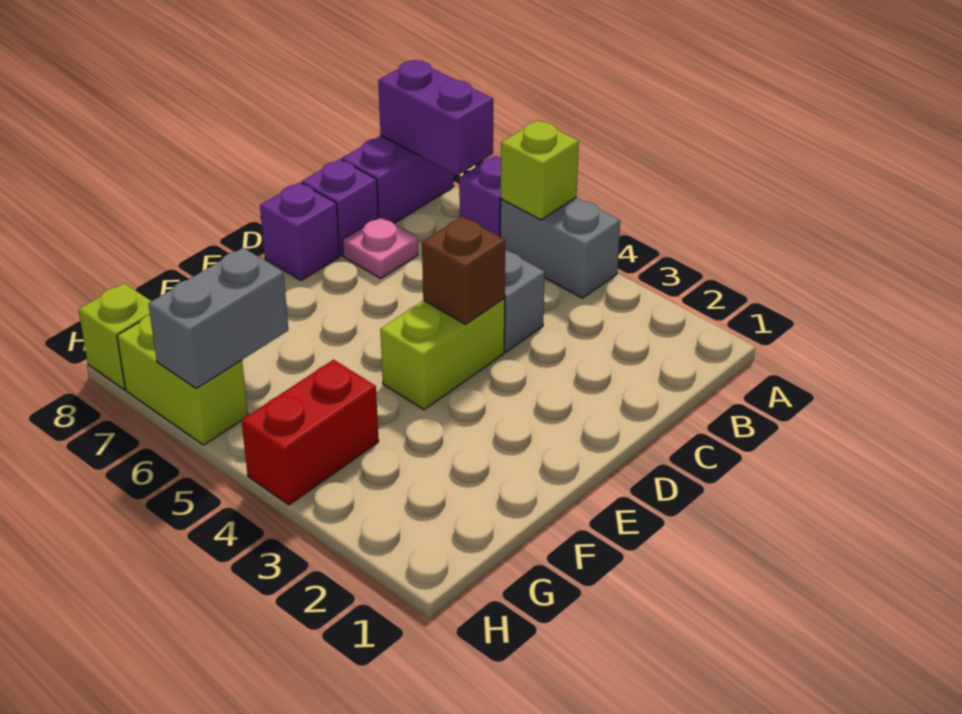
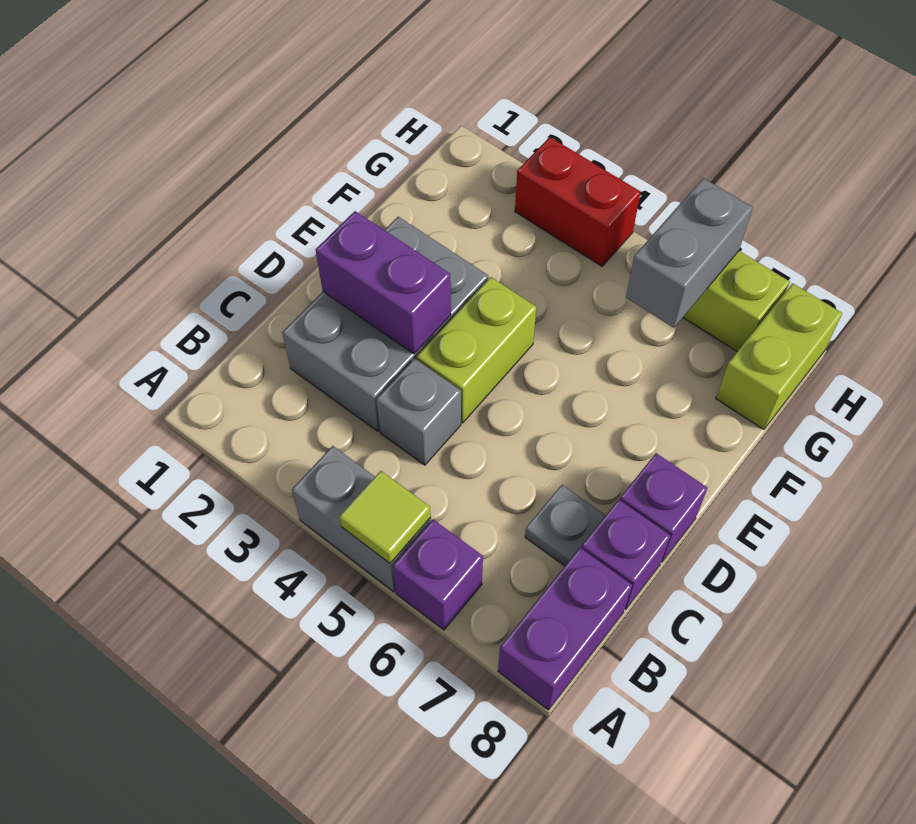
lime brick A5 level 2 -> lime tile A5 level 2
purple brick A7:A8 level 2 -> purple brick D2:D3 level 2
none -> grey brick C2:E3 level 1
pink plate C7 level 1 -> grey plate C7 level 1
brown brick D4 level 2 -> none
red brick G4:H4 level 1 -> red brick H3:H4 level 1
lime brick H8 level 1 -> lime brick G8:H8 level 1

